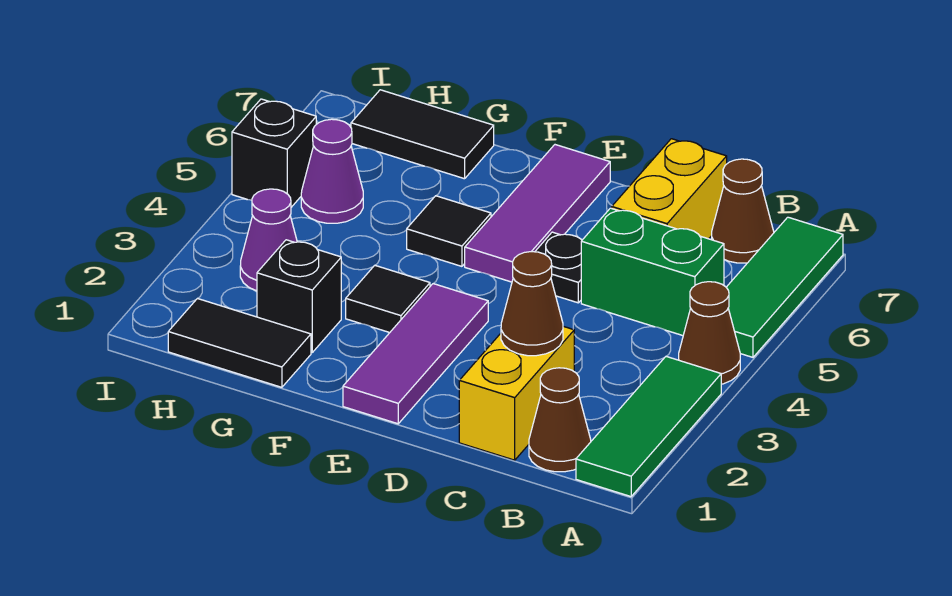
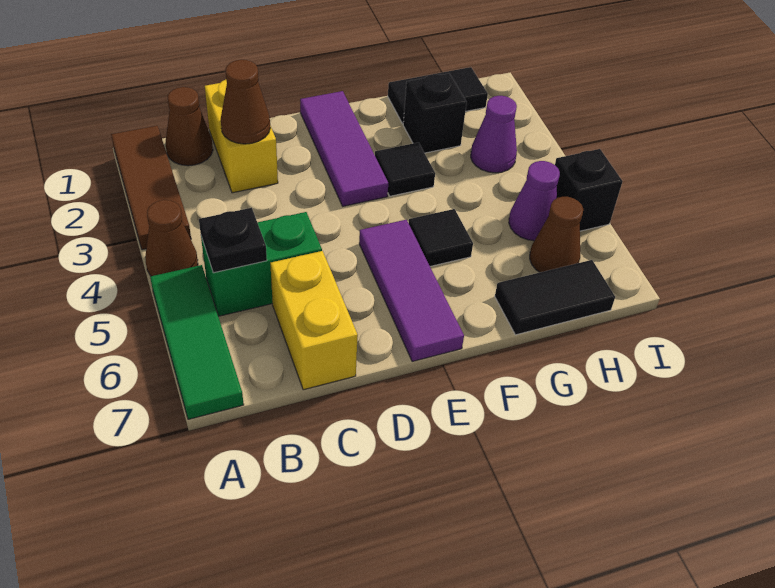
green tile A1:A3 level 1 -> brown tile A1:A3 level 1
brown cone B7 level 1 -> brown cone H6 level 1
black plate D5 level 1 -> black plate B5 level 2

